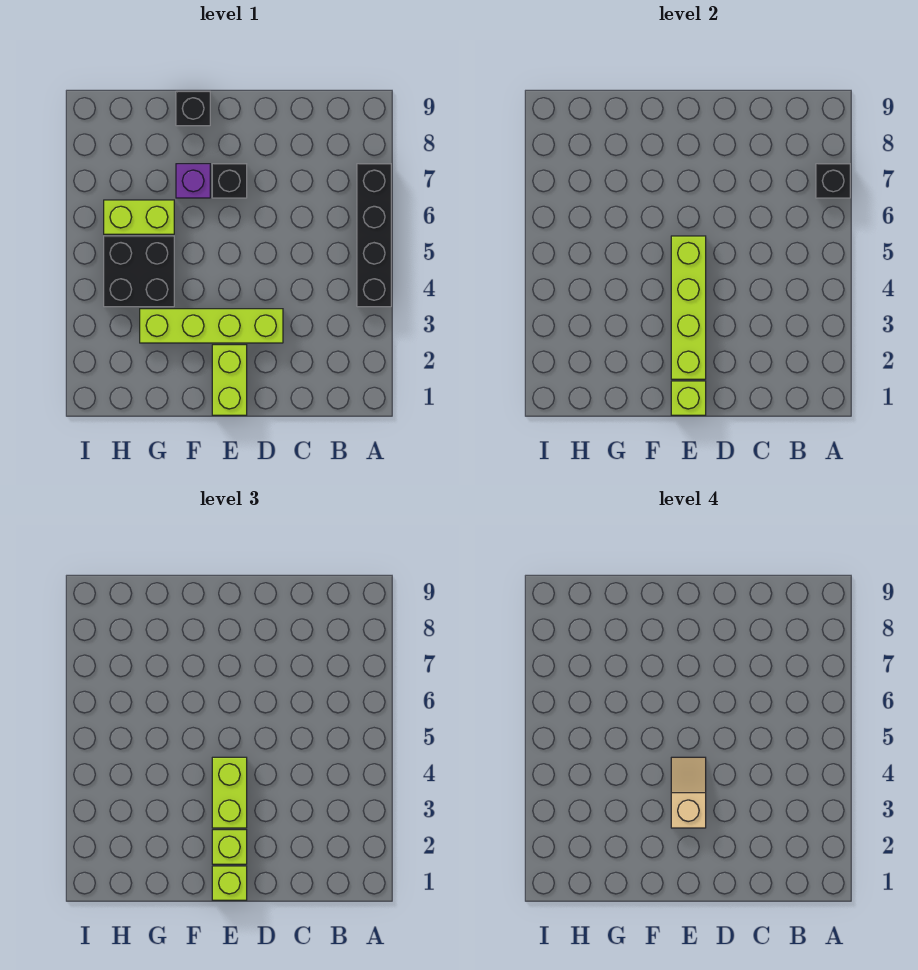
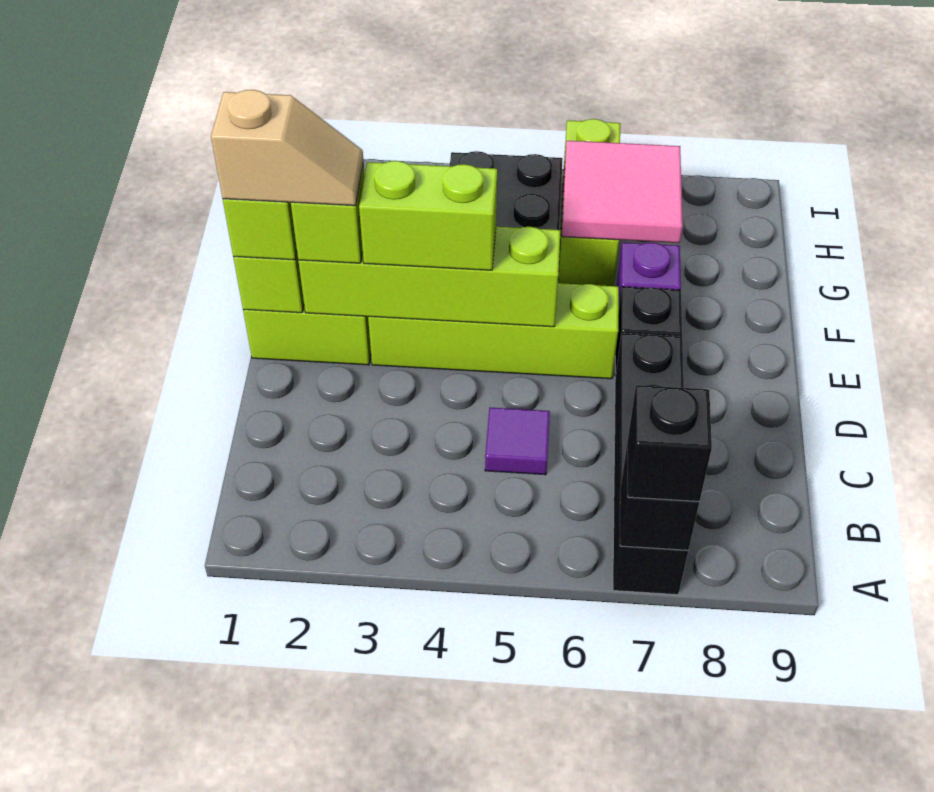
black brick A4:A7 level 1 -> black brick A7:D7 level 1
none -> purple tile C5 level 1
lime brick D3:G3 level 1 -> lime brick E3:E6 level 1
tan slope E3:E4 level 4 top 3 -> tan slope E1:E2 level 4 top 1
black brick F9 level 1 -> black brick A7 level 3
lime brick G6:H6 level 1 -> lime brick G6:I6 level 1
none -> pink tile G6:H7 level 2

